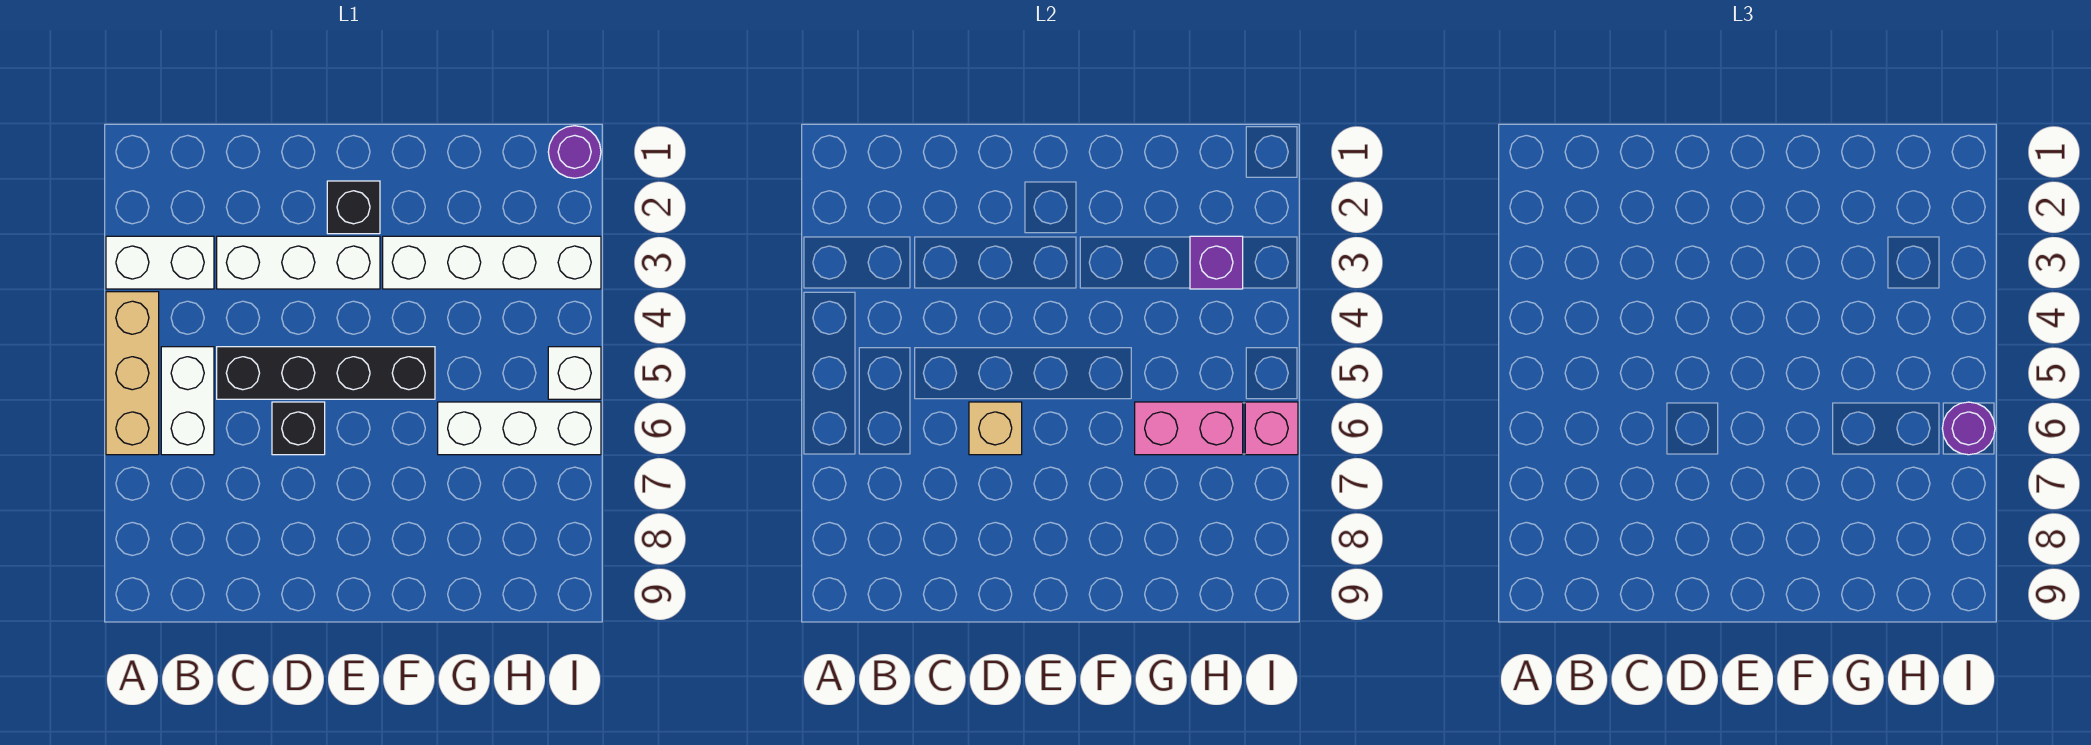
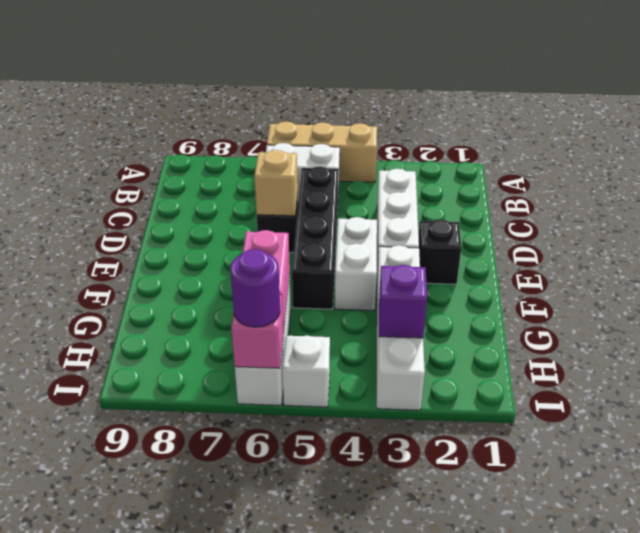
white brick A3:B3 level 1 -> white brick E4:F4 level 1
purple round brick I1 level 1 -> none

